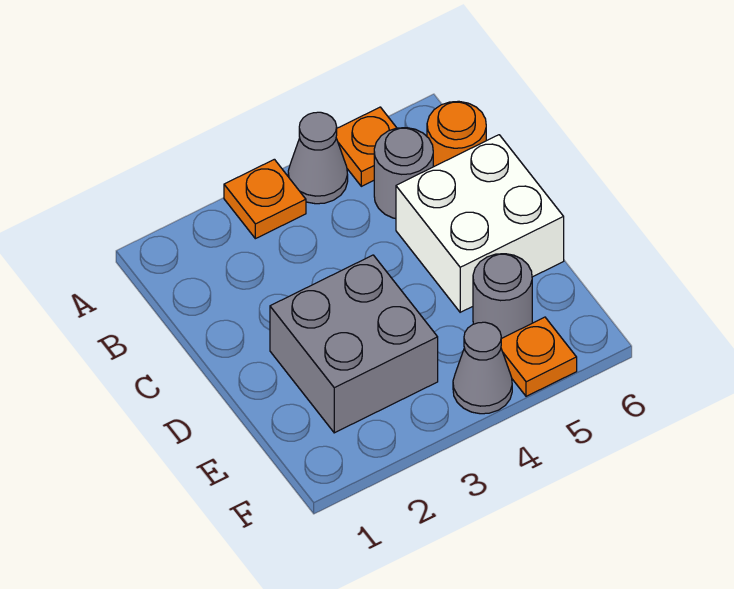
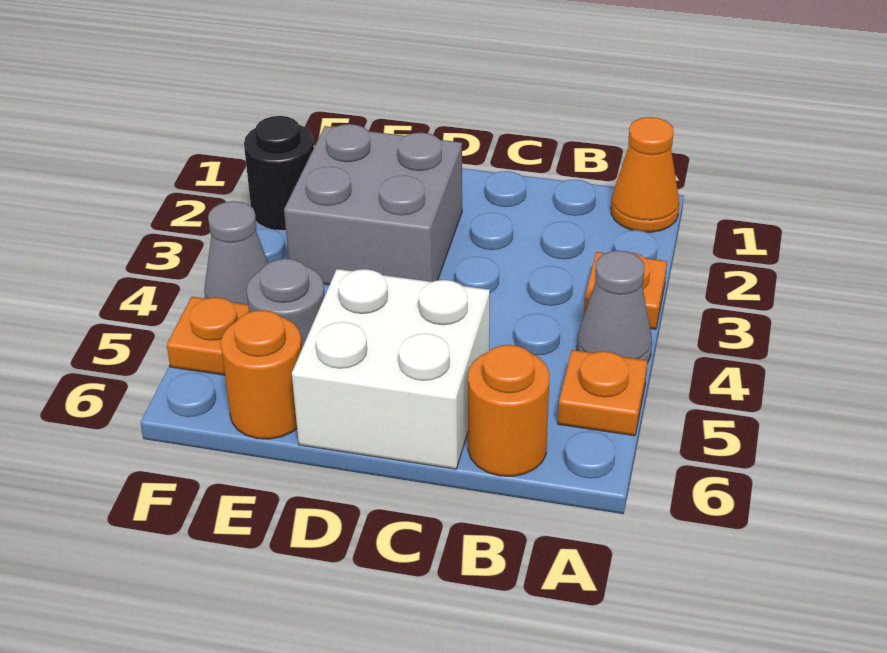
none -> orange cone A1 level 1
grey round brick B5 level 1 -> none
none -> orange round brick E6 level 1
none -> black round brick F2 level 1

